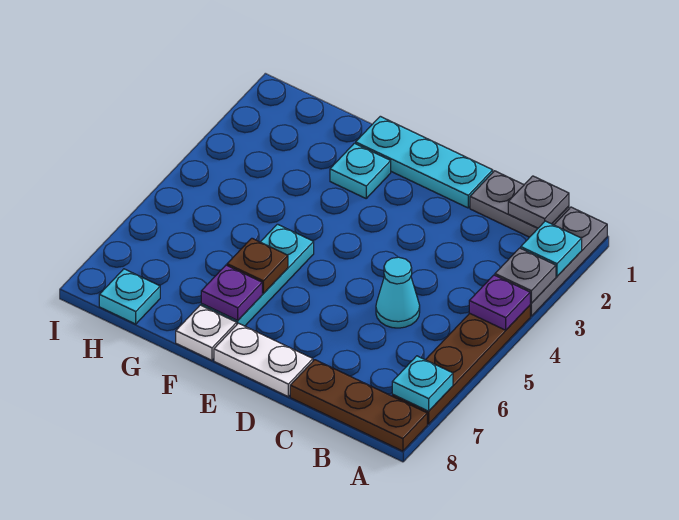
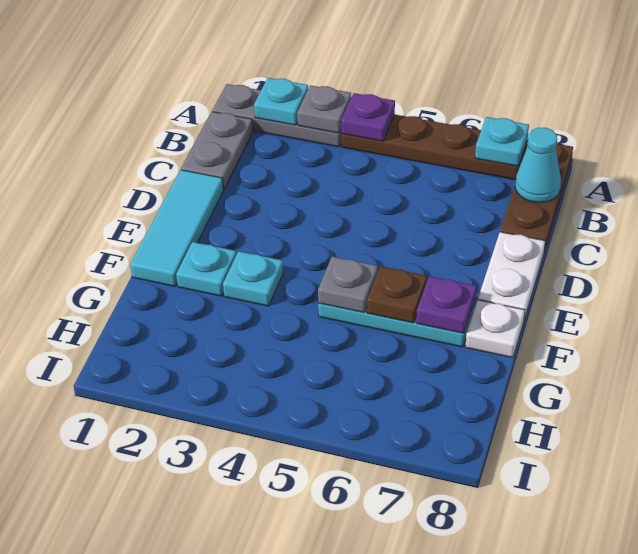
grey plate B1 level 2 -> grey plate F5 level 2
cyan cone C5 level 1 -> cyan cone B8 level 2
cyan plate D1:F1 level 1 -> cyan tile D1:F1 level 1
cyan plate H8 level 1 -> cyan plate F3 level 1

